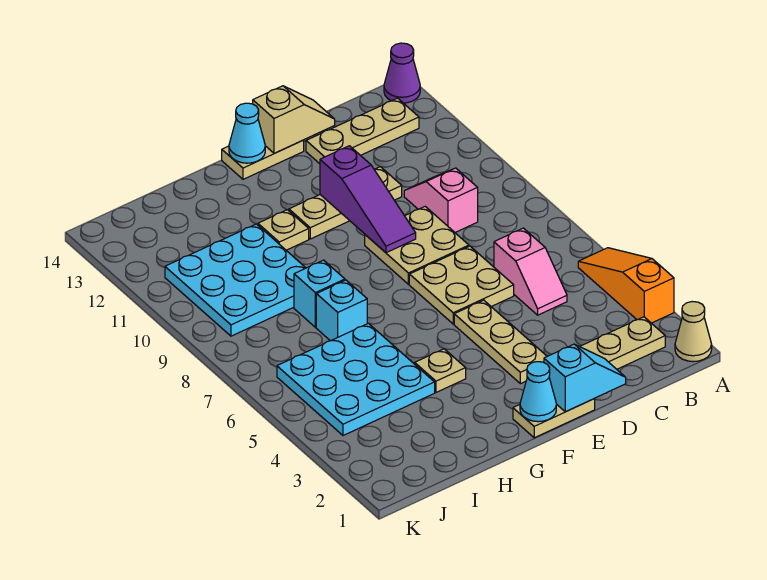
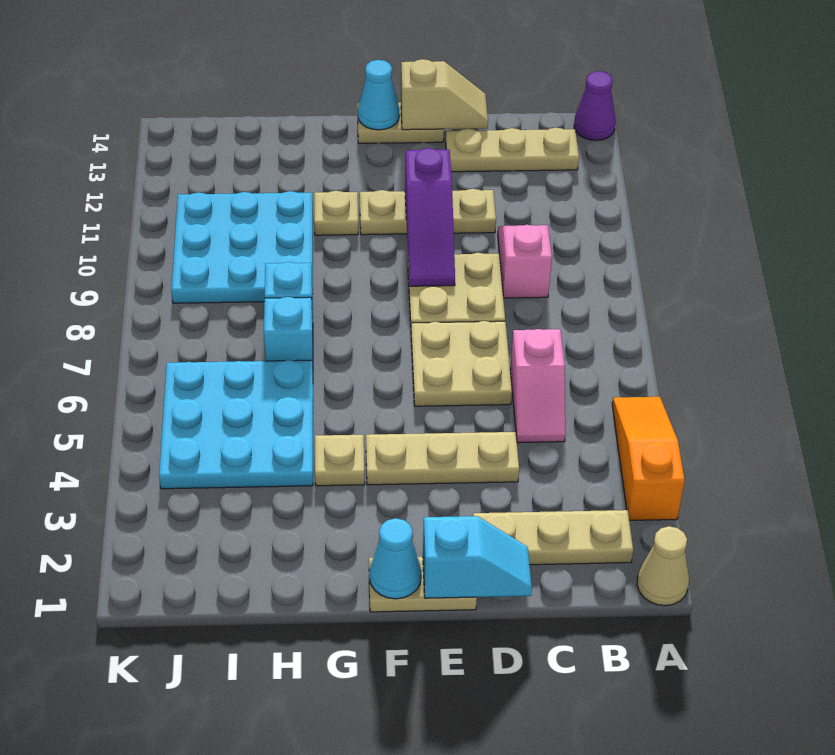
tan plate E3:E5 level 1 -> tan plate D4:F4 level 1

